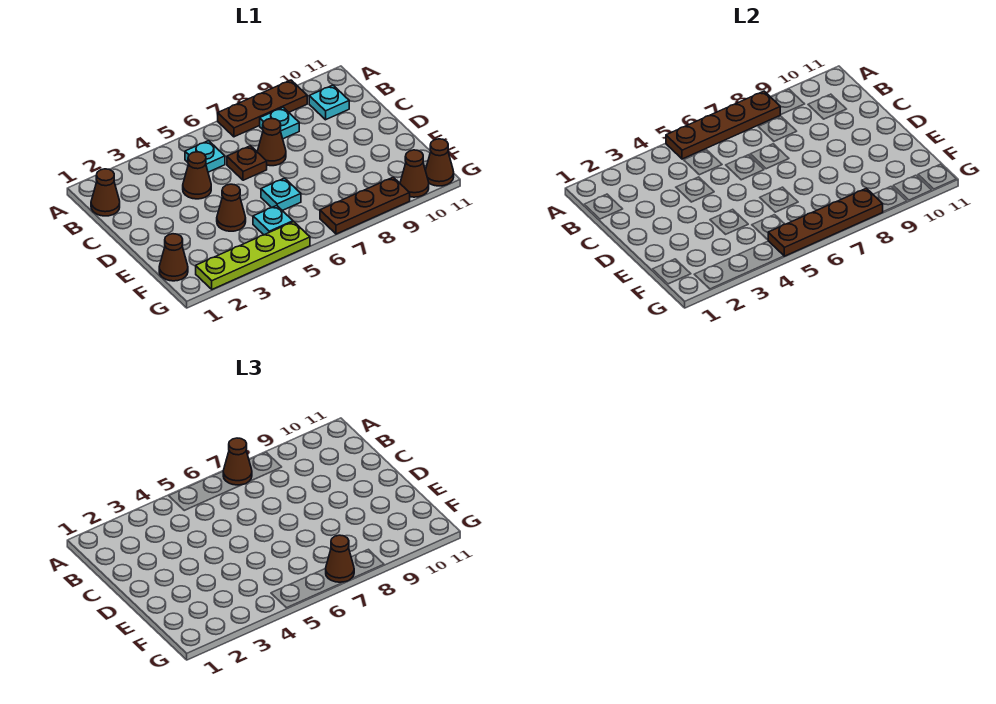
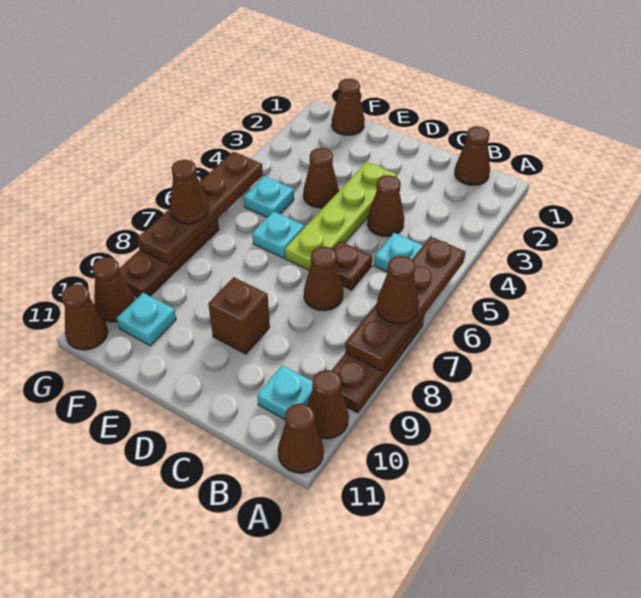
none -> brown cone A10 level 1
none -> brown cone A11 level 1
cyan plate B8 level 1 -> cyan plate F10 level 1
none -> brown brick D9 level 1
lime plate G2:G5 level 1 -> lime plate D3:D6 level 1

